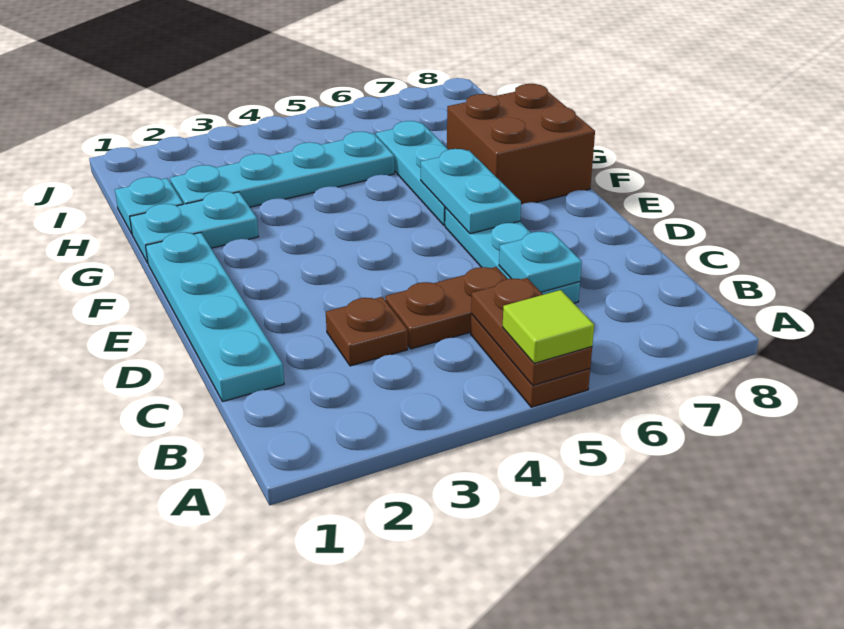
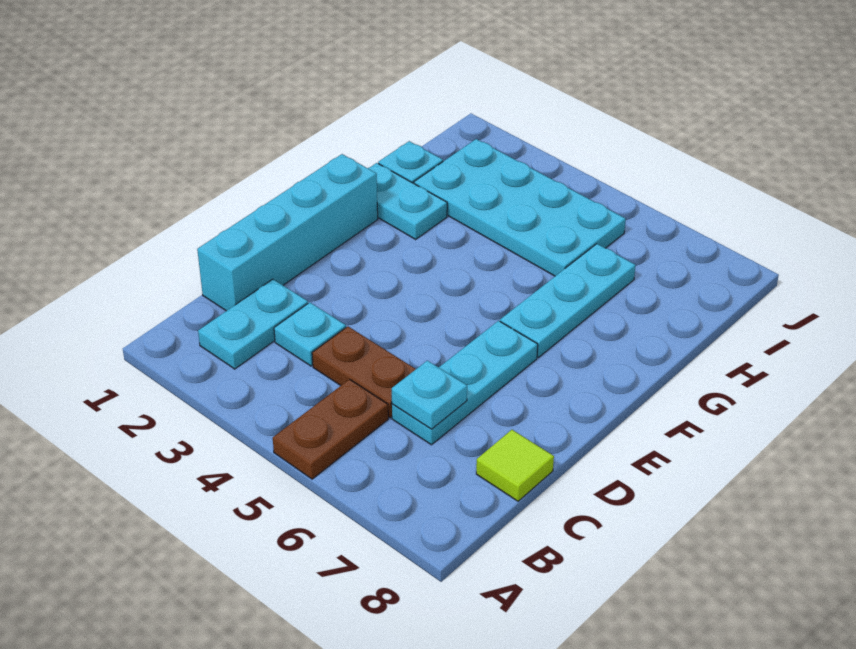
brown plate A5:B5 level 2 -> none
lime tile A5 level 3 -> lime tile C8 level 1
cyan plate C1:F1 level 1 -> cyan brick C1:F1 level 1
brown plate C3 level 1 -> cyan plate C3 level 1
cyan plate E6:F6 level 2 -> cyan plate B2:C2 level 1
brown brick F7:G8 level 1 -> none
cyan plate H2:H5 level 1 -> cyan plate H2:I5 level 1

